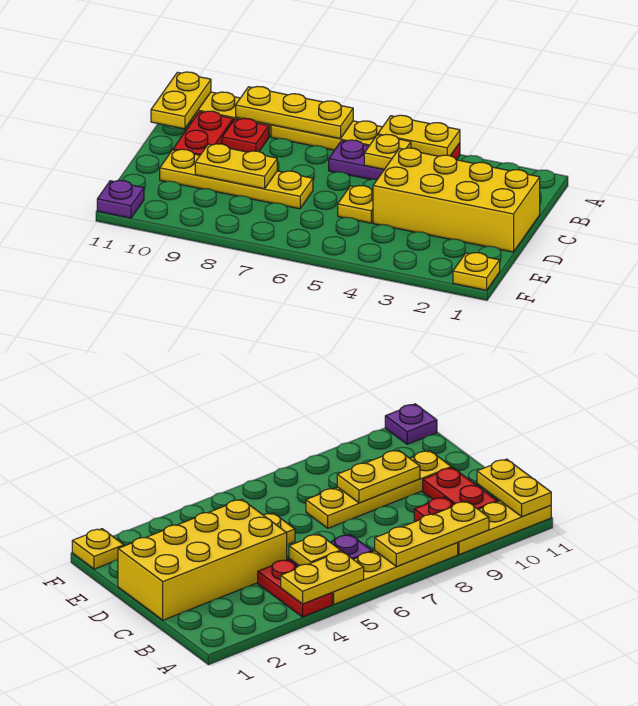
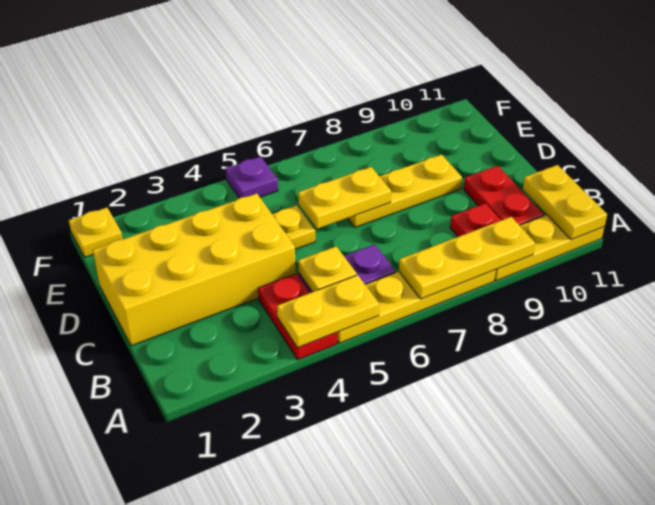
yellow plate D7:D10 level 1 -> yellow plate D7:D9 level 1
yellow plate D8:D9 level 2 -> yellow plate D6:D7 level 2
purple plate F11 level 1 -> purple plate F5 level 1

